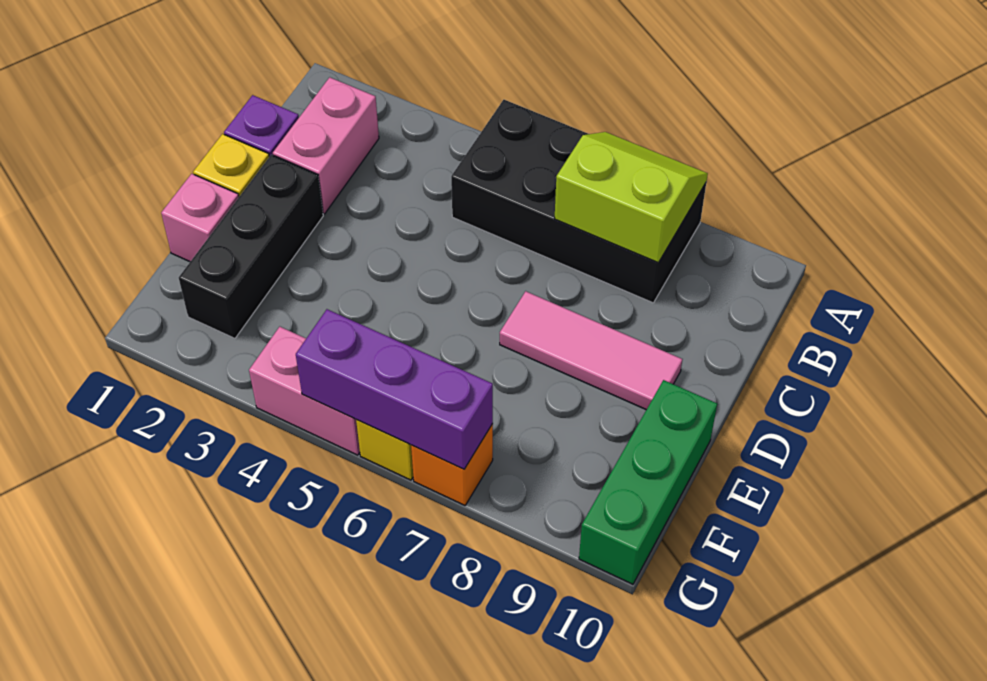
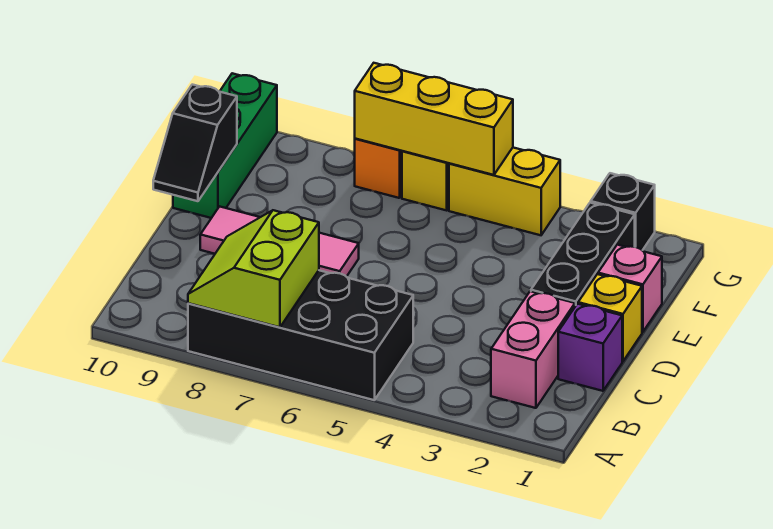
lime slope A7:B8 level 2 top B -> lime slope A7:B8 level 2 top 7
none -> black slope D10:E10 level 2 top E
none -> black brick G2 level 1
pink brick G4:G5 level 1 -> yellow brick G4:G5 level 1
purple brick G5:G7 level 2 -> yellow brick G5:G7 level 2

